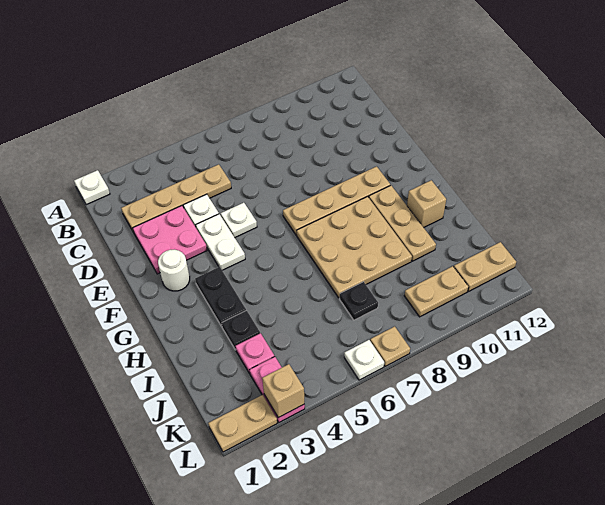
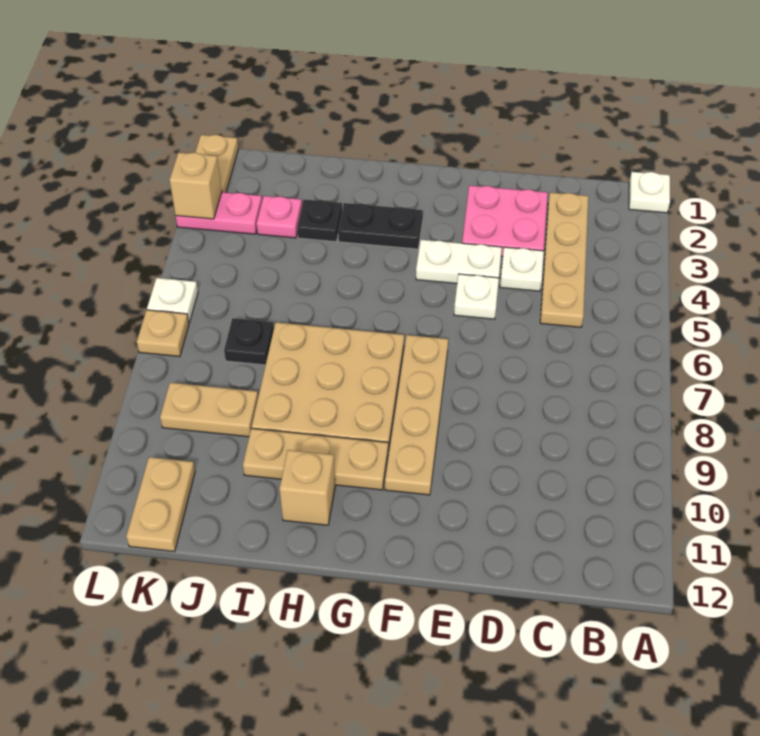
white round brick F2 level 1 -> none
tan plate K9:K10 level 1 -> tan plate J9:K9 level 1

